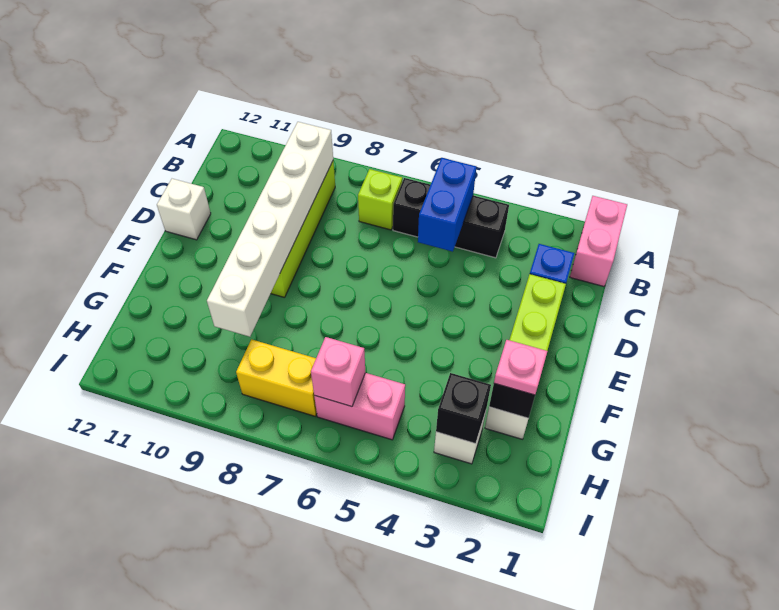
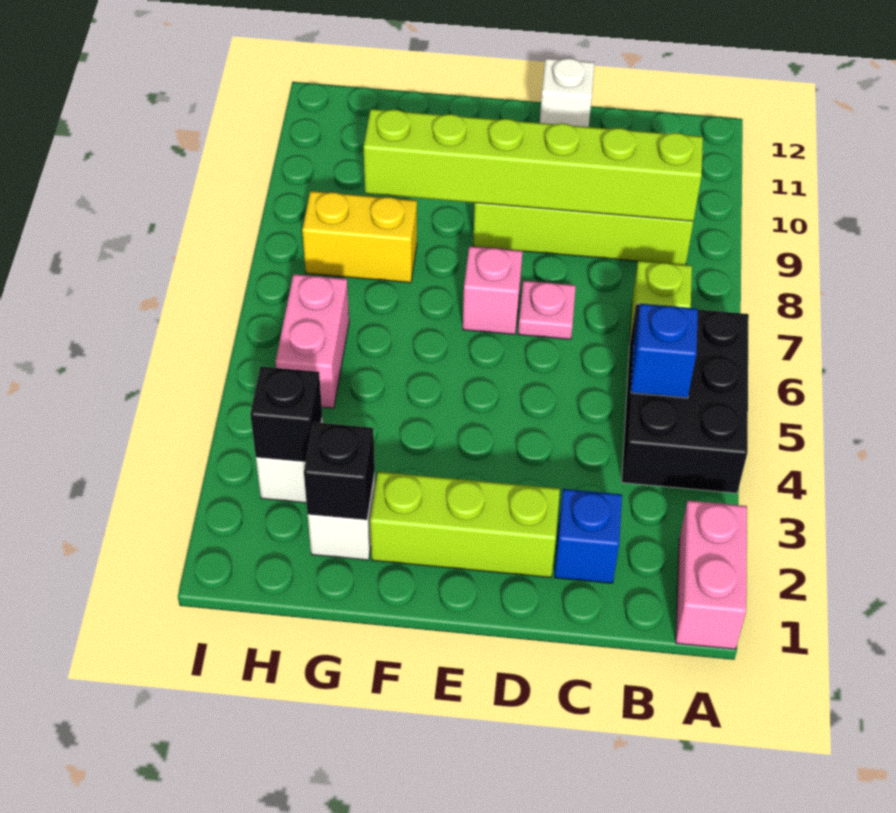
pink brick A1:B1 level 1 -> pink brick A1:A2 level 1
black brick B4:B6 level 1 -> black brick A4:B6 level 1
blue brick B5:C5 level 2 -> blue brick B5 level 2
white brick B9:G9 level 2 -> lime brick B9:G9 level 2
pink plate G2 level 3 -> pink plate D7 level 1
pink brick H6 level 2 -> pink brick E7 level 1
yellow brick H7:H8 level 1 -> yellow brick G8:H8 level 1

